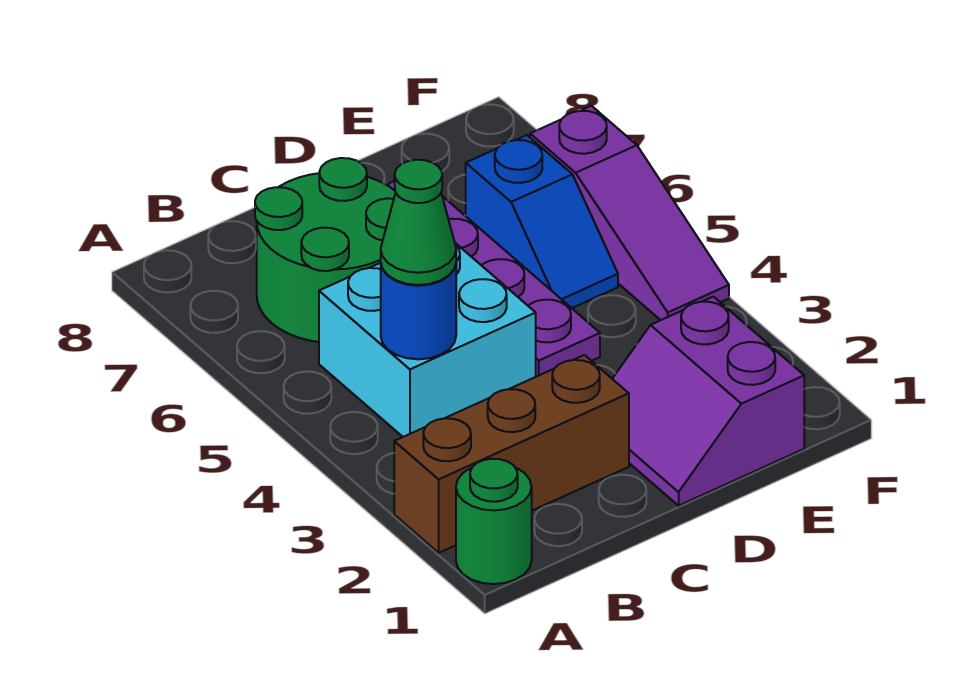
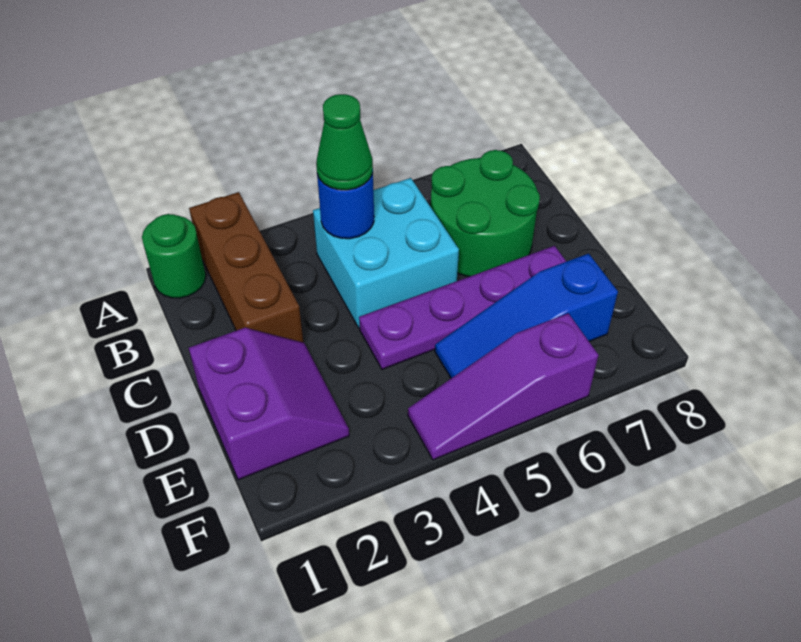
purple slope D1:E2 level 1 top E -> purple slope D1:E2 level 1 top 1
blue slope E5:E6 level 1 top 6 -> blue slope E5:E7 level 1 top 7

